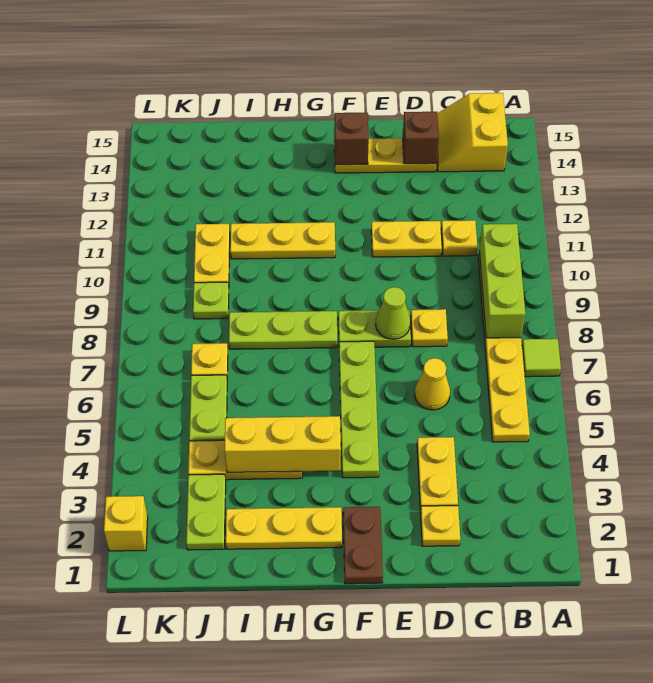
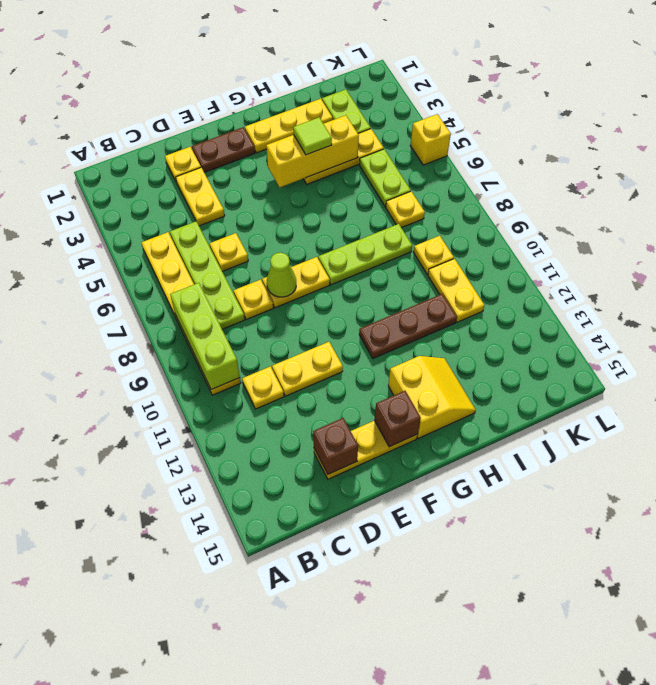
lime tile A7 level 1 -> lime tile H4 level 3
yellow slope B14:C15 level 1 top B -> yellow slope G13:H14 level 1 top G
yellow cone D6 level 1 -> yellow plate D6 level 1
lime plate E8:F8 level 1 -> yellow plate E8:F8 level 1
brown plate F1:F2 level 1 -> brown plate E2:F2 level 1
lime plate F4:F7 level 1 -> lime plate C5:C8 level 1
yellow plate G11:I11 level 1 -> brown plate G11:I11 level 1
lime plate J9 level 1 -> yellow plate J9 level 1
yellow brick L2 level 1 -> yellow brick L5 level 1

